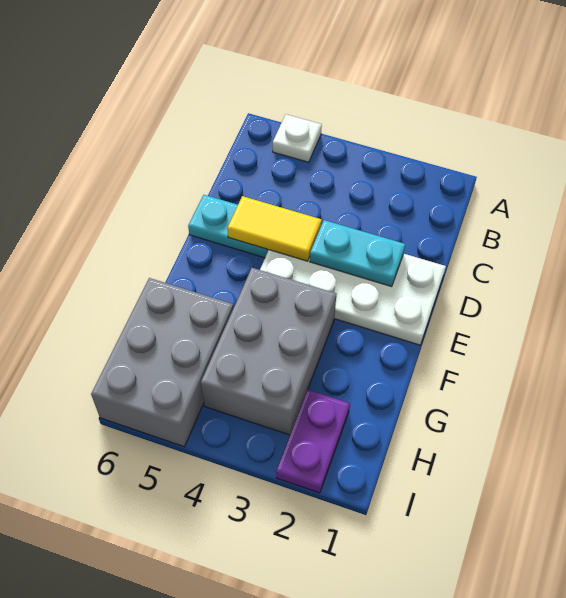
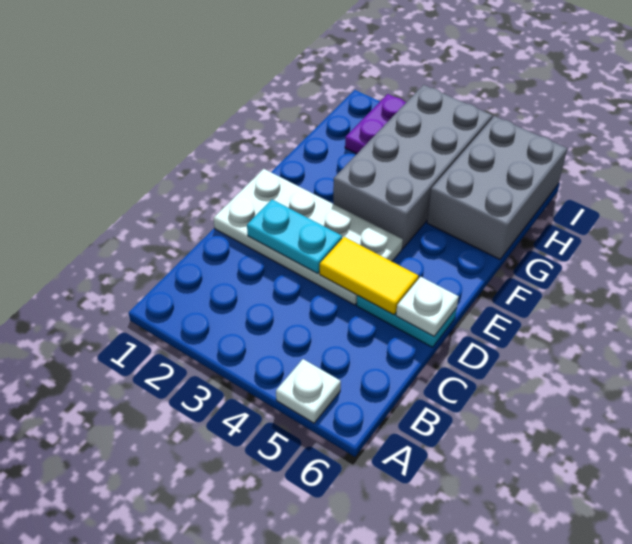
none -> white plate D6 level 2
grey brick F3:H4 level 1 -> grey brick F3:I4 level 1

